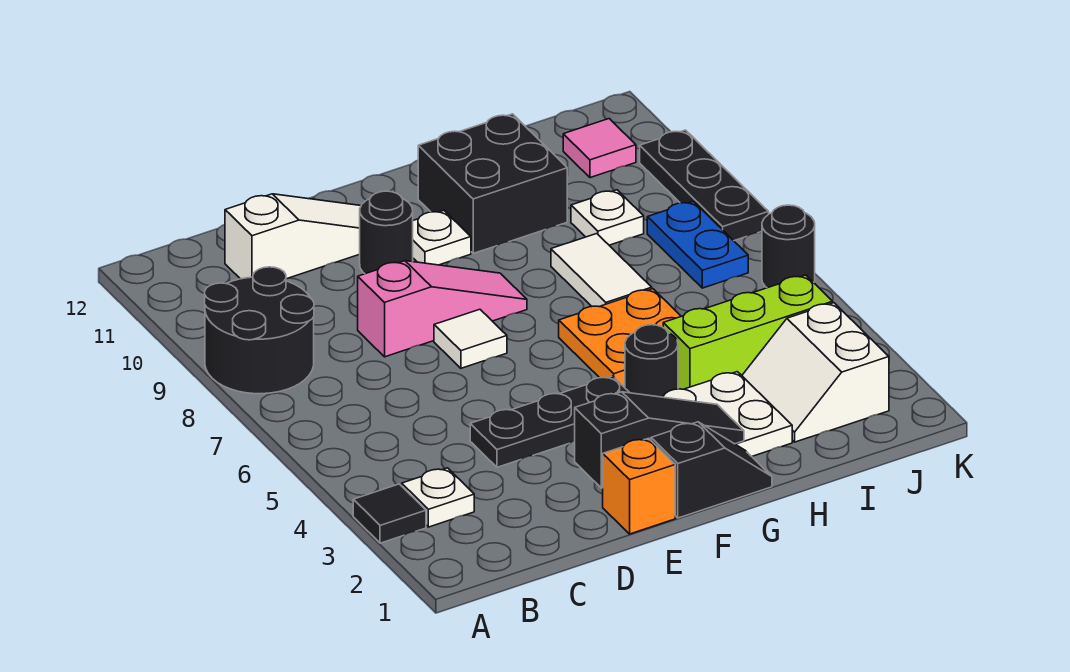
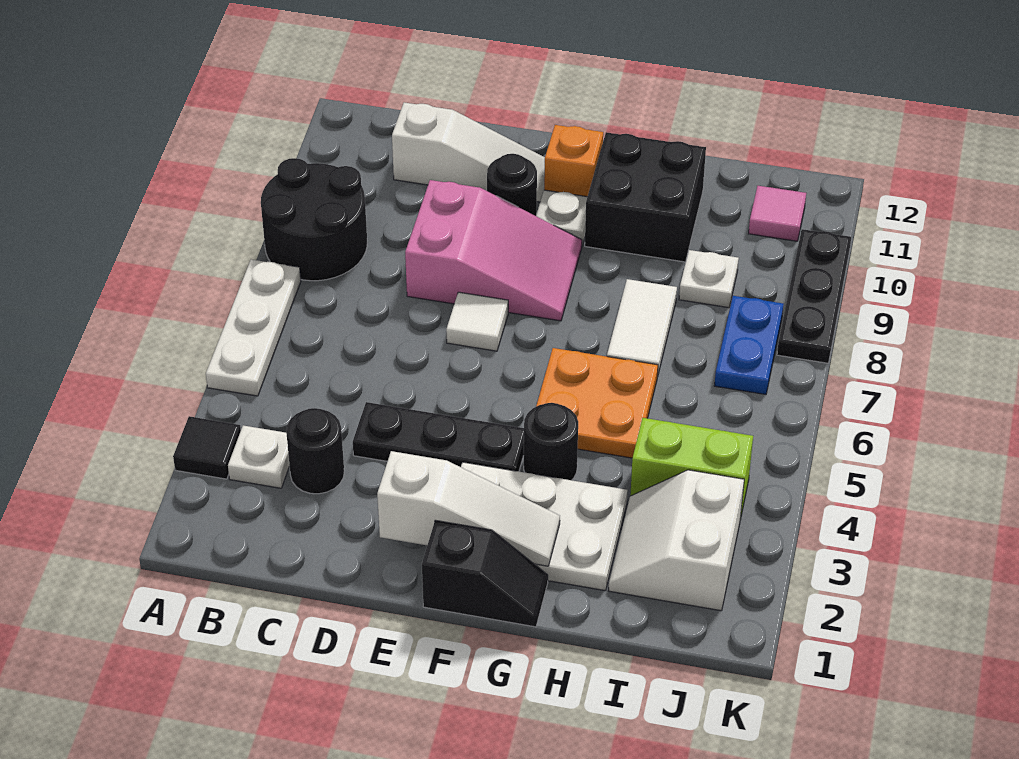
none -> white plate A5:A7 level 1
pink slope D8:F8 level 1 top D -> pink slope D8:F9 level 1 top D
orange brick E1 level 1 -> orange brick F11 level 1
black slope E2:G2 level 2 top E -> white slope E2:G2 level 2 top E
lime brick H4:J4 level 1 -> lime brick I4:J4 level 1
black round brick K6 level 1 -> black round brick C3 level 1

